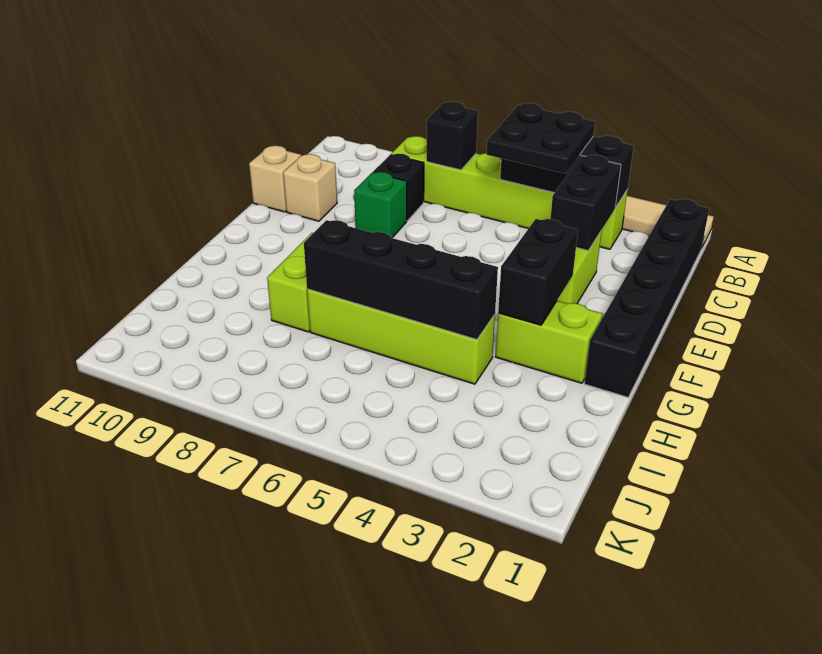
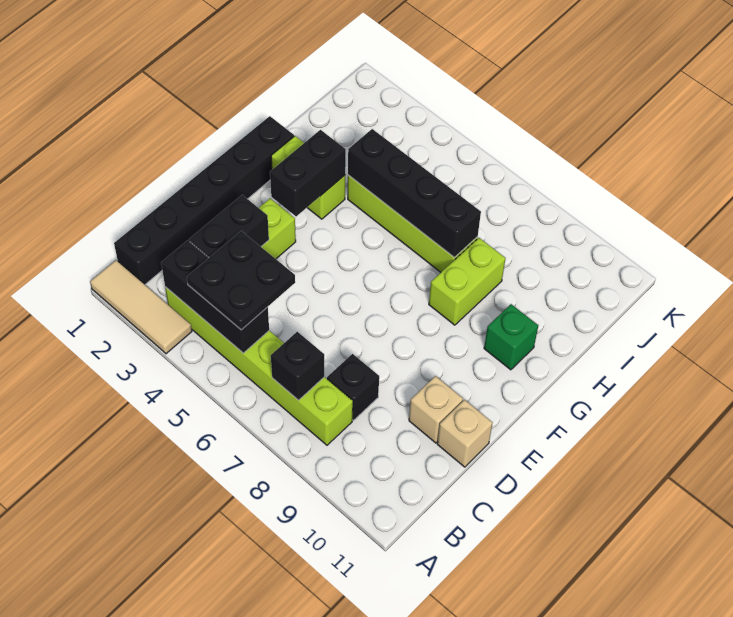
green brick D8 level 1 -> green brick G10 level 1

